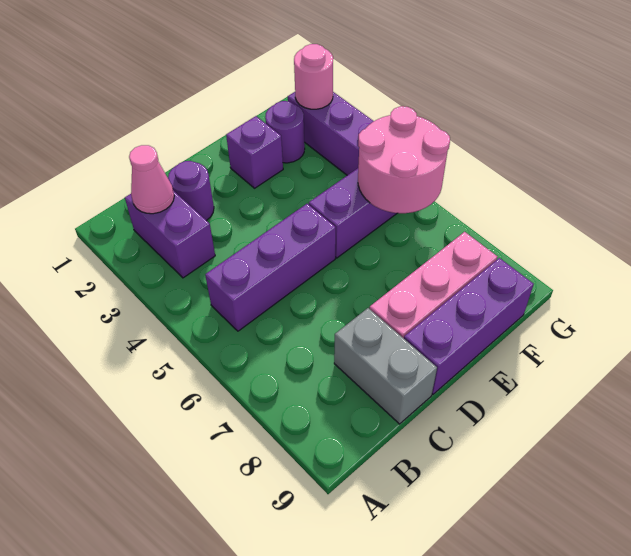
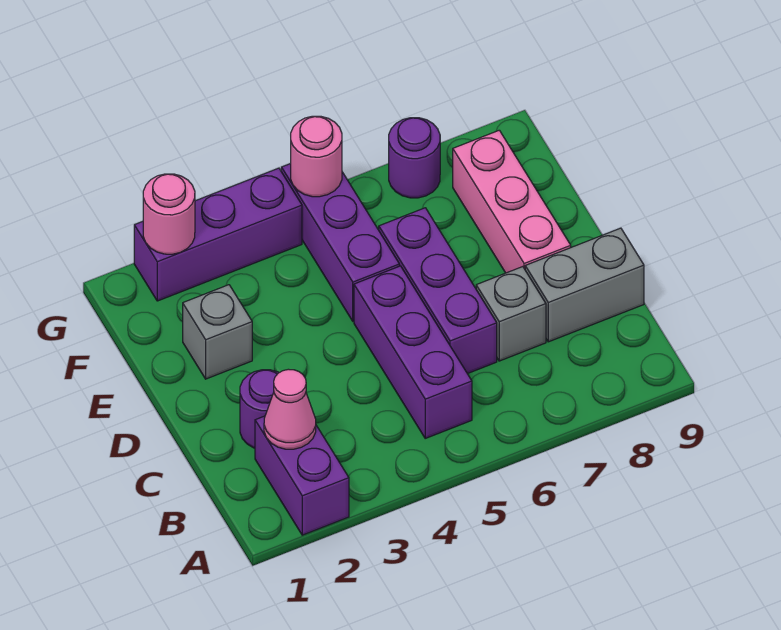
purple brick B2:B3 level 1 -> purple brick A2:B2 level 1
none -> grey brick C7 level 1
purple brick D9:F9 level 1 -> purple brick C6:E6 level 1
purple brick E2 level 1 -> grey brick E2 level 1
purple round brick F2 level 1 -> purple round brick G7 level 1
pink round brick F5:G6 level 2 -> pink round brick G5 level 2

